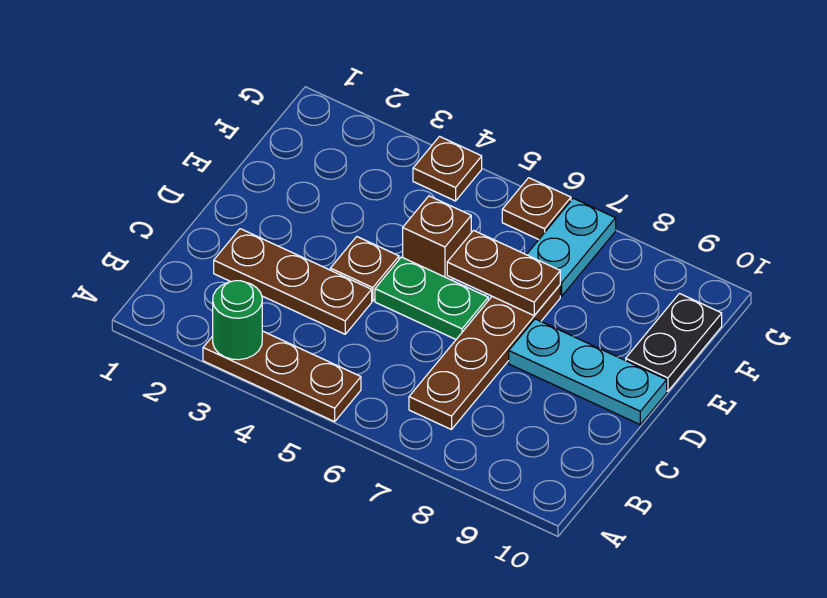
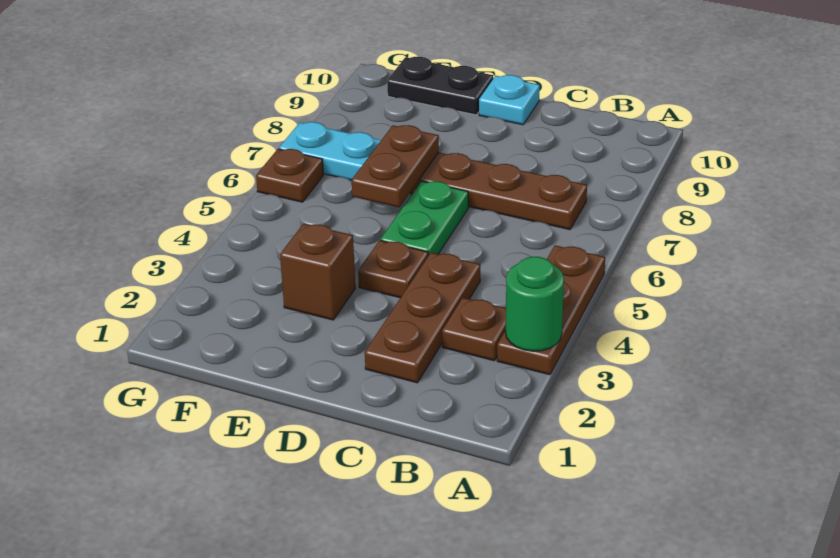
cyan plate D8:D10 level 1 -> cyan plate D10 level 1
brown brick E5 level 1 -> brown brick E3 level 1
brown plate G4 level 1 -> brown plate B3 level 1

